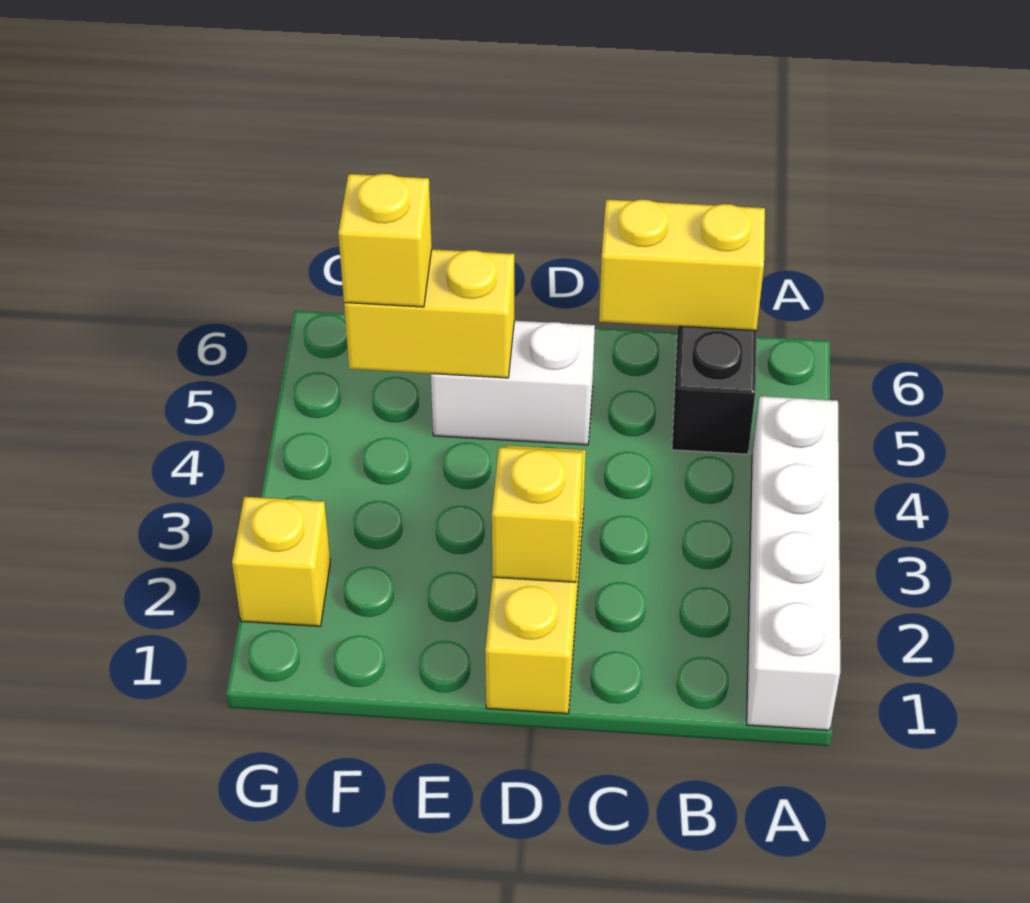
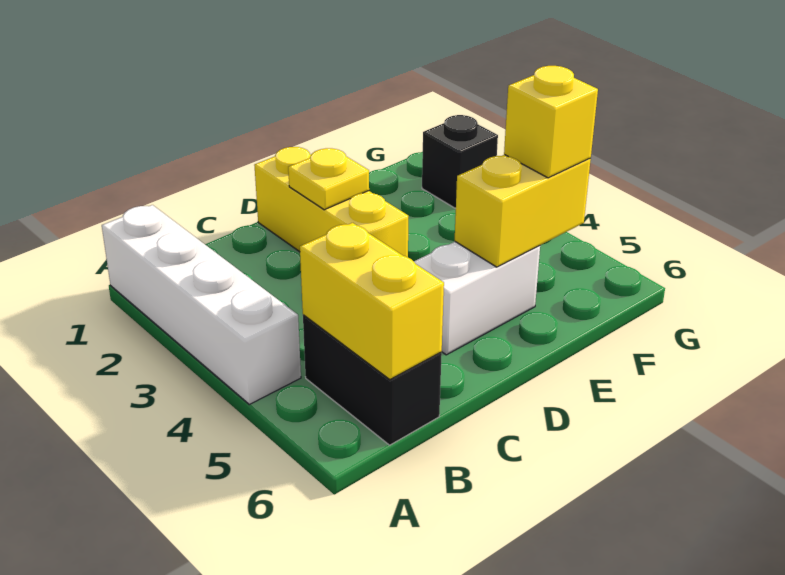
yellow brick B6:C6 level 2 -> yellow brick B5:B6 level 2
yellow brick D2 level 2 -> yellow plate D2 level 2
yellow brick G2 level 1 -> black brick G2 level 1

